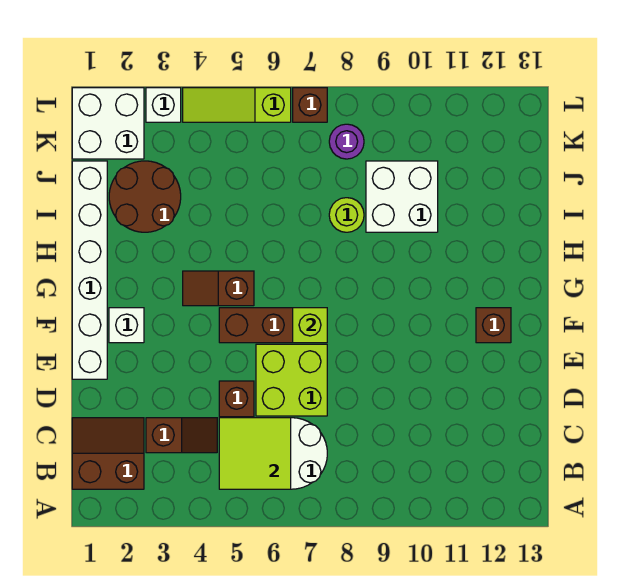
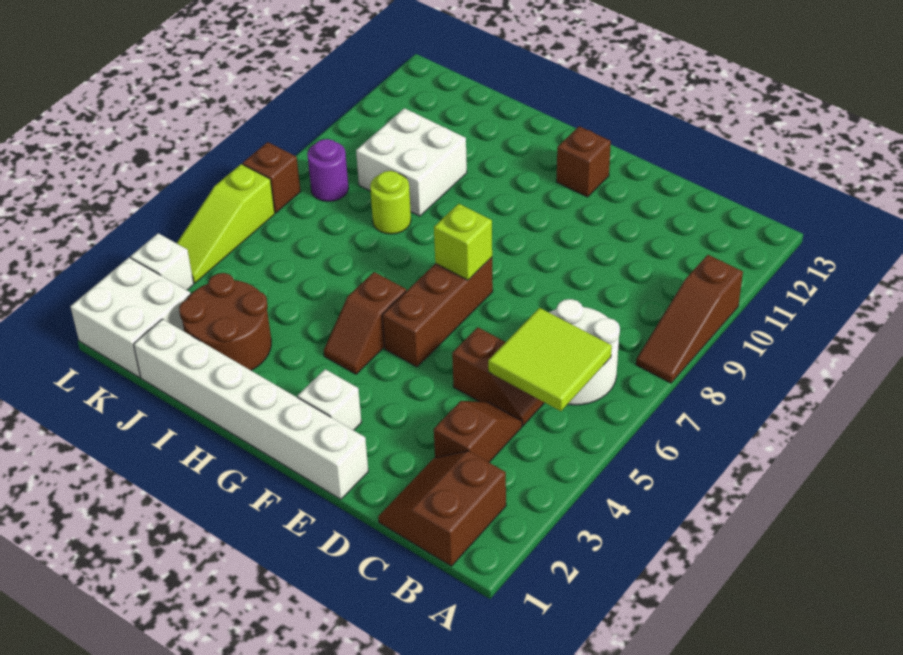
none -> brown slope A8:A10 level 1 top 10
lime brick D6:E7 level 1 -> none

